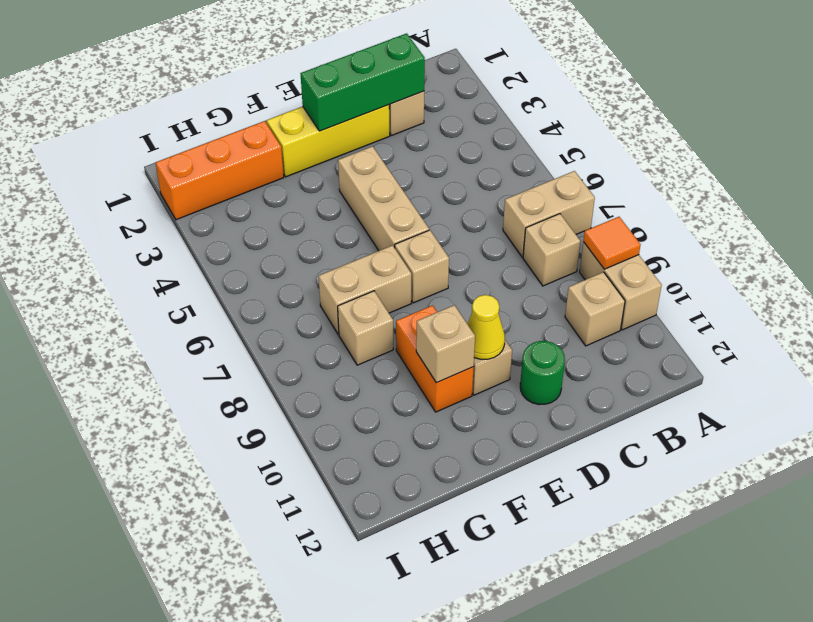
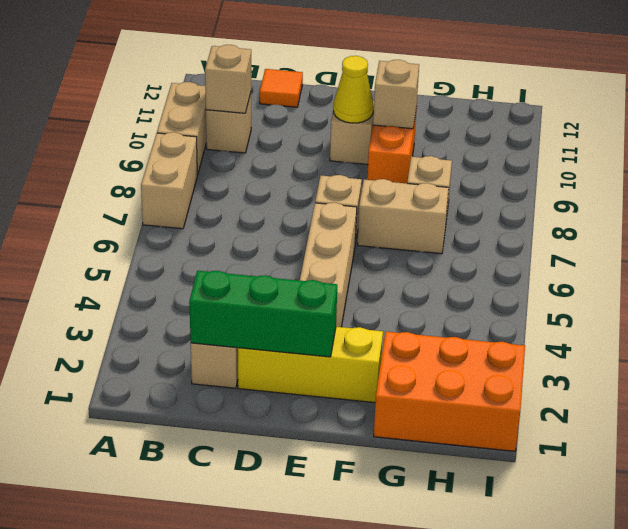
tan brick A7:B7 level 1 -> tan brick A7:A8 level 1
orange tile A9 level 2 -> orange tile C12 level 1
tan brick B8 level 1 -> tan brick B10 level 2
green round brick D11 level 1 -> none
orange brick G2:I2 level 1 -> orange brick G1:I2 level 1

